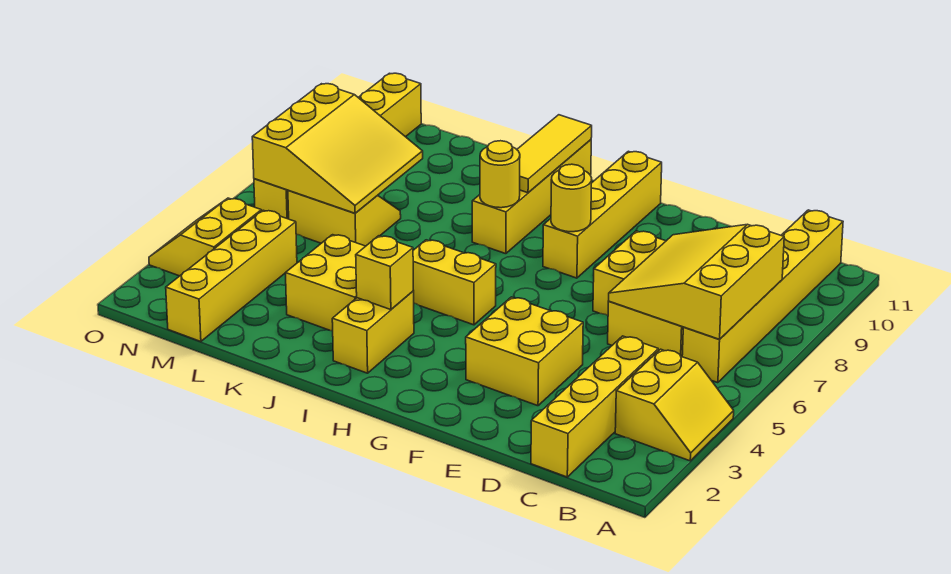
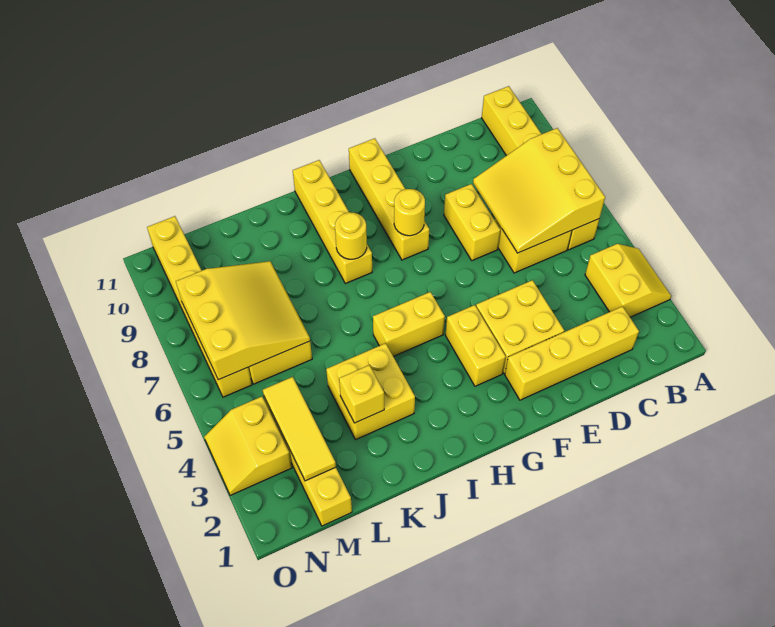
yellow brick C1:C4 level 1 -> yellow brick C2:F2 level 1
yellow brick I2:I3 level 1 -> yellow brick G3:G4 level 1
yellow brick I3 level 2 -> yellow brick K3 level 2
yellow tile I9:I11 level 2 -> yellow tile M2:M4 level 2

